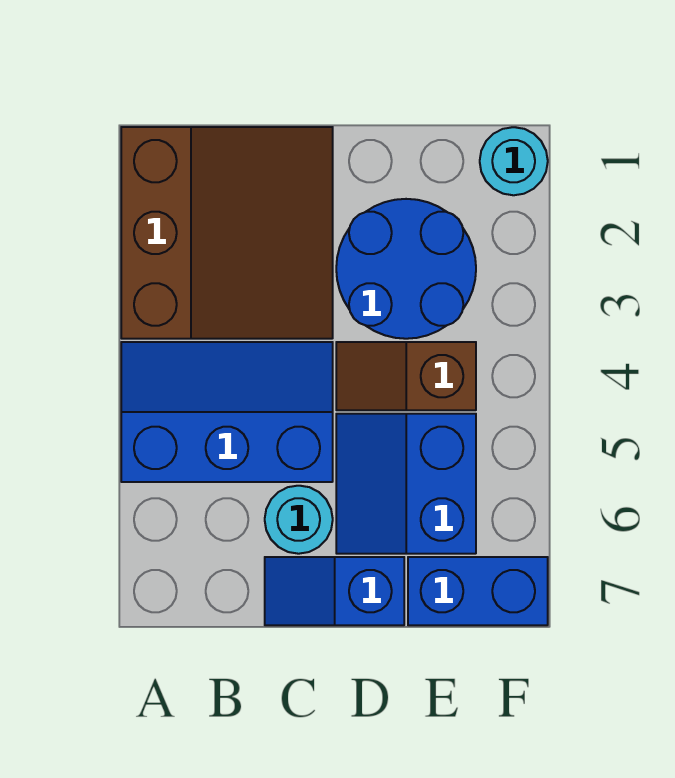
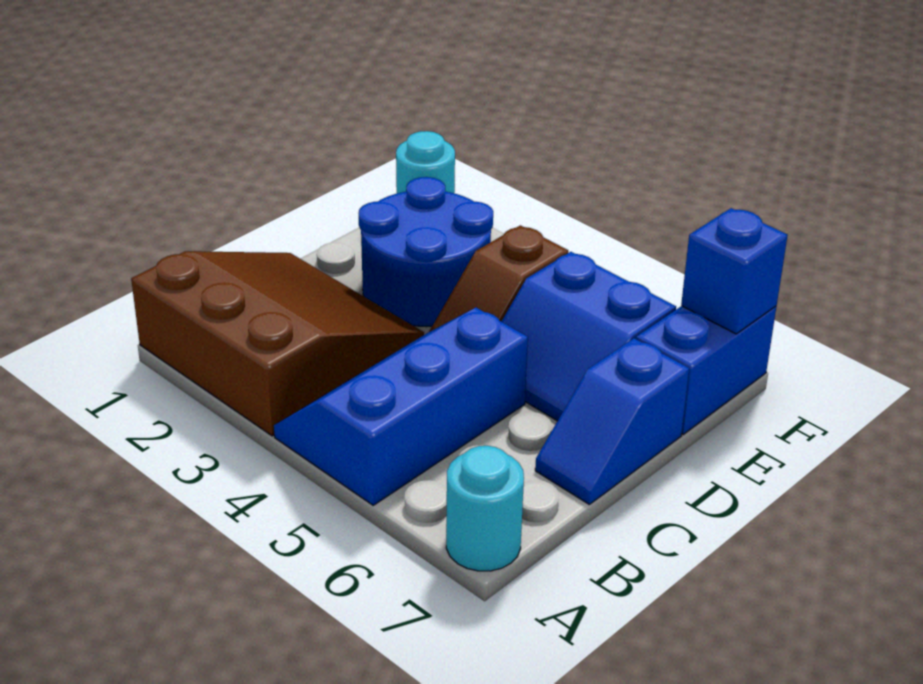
cyan round brick C6 level 1 -> cyan round brick A7 level 1
none -> blue brick F7 level 2

